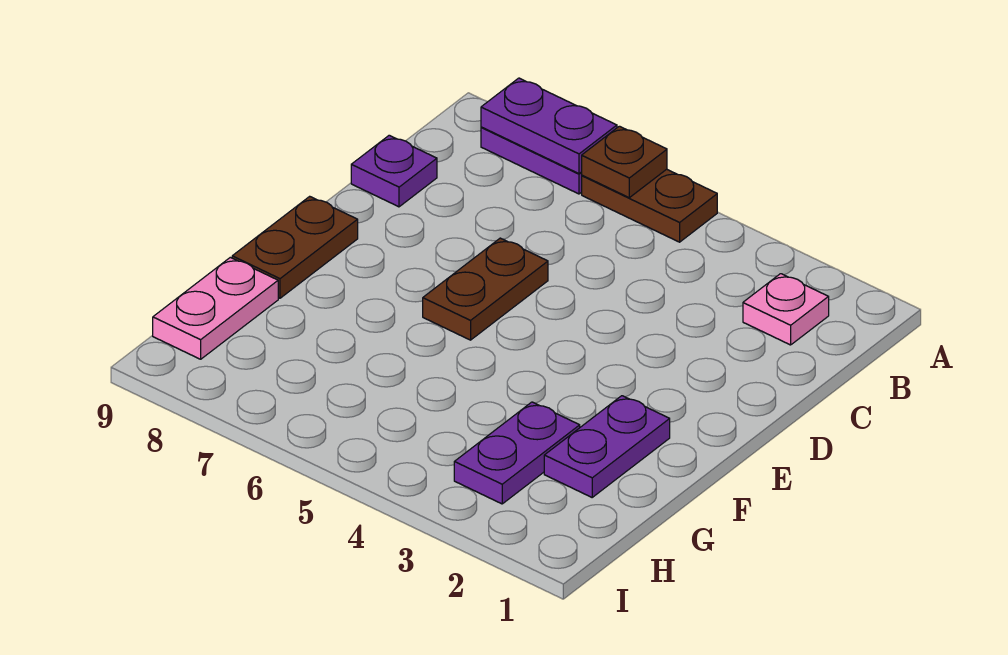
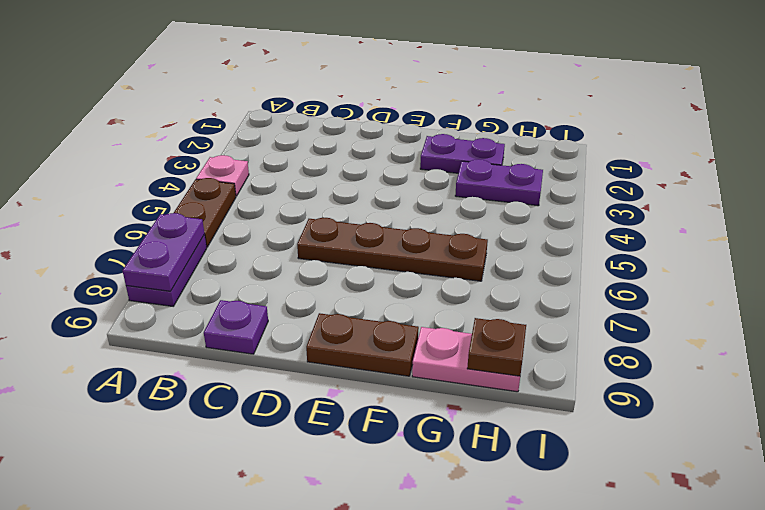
brown plate A6 level 2 -> brown plate H9 level 2
pink plate B2 level 1 -> pink plate A4 level 1
brown plate D6:E6 level 1 -> brown plate D6:G6 level 1

